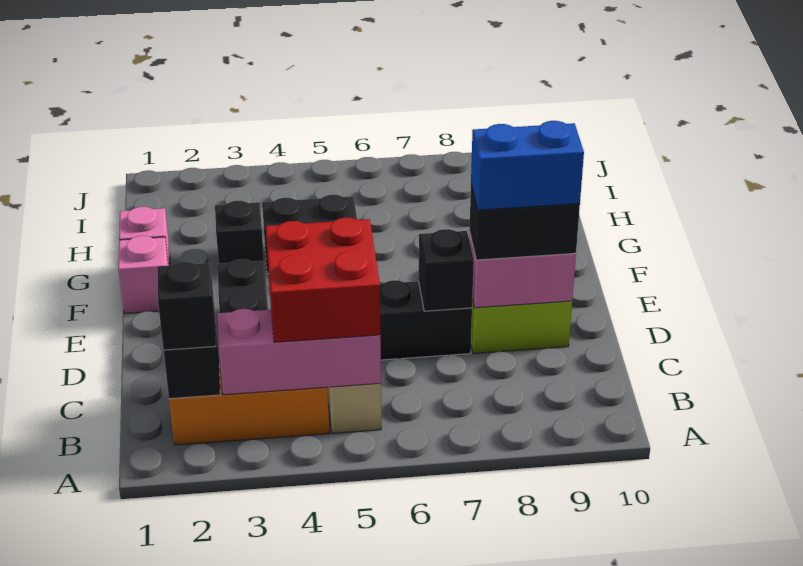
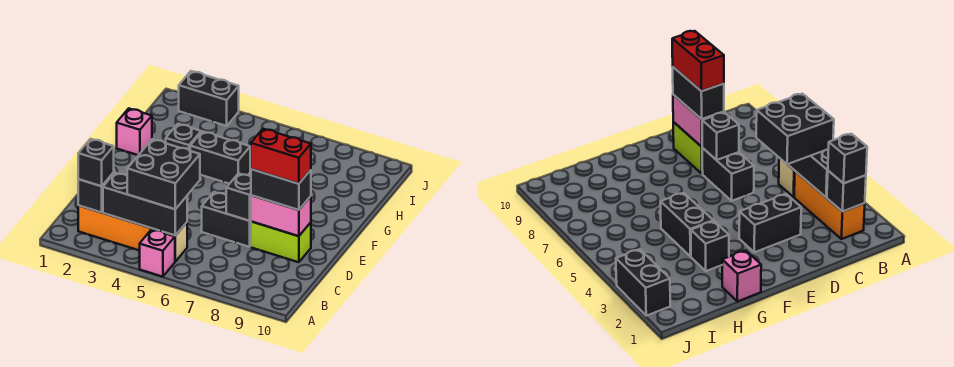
pink brick B3:B5 level 2 -> black brick B3:B5 level 2
red brick B4:C5 level 3 -> black brick B4:C5 level 3
blue brick D8:D9 level 4 -> red brick D8:D9 level 4
pink brick F1 level 1 -> pink brick A5 level 1
none -> black brick J2:J3 level 1

